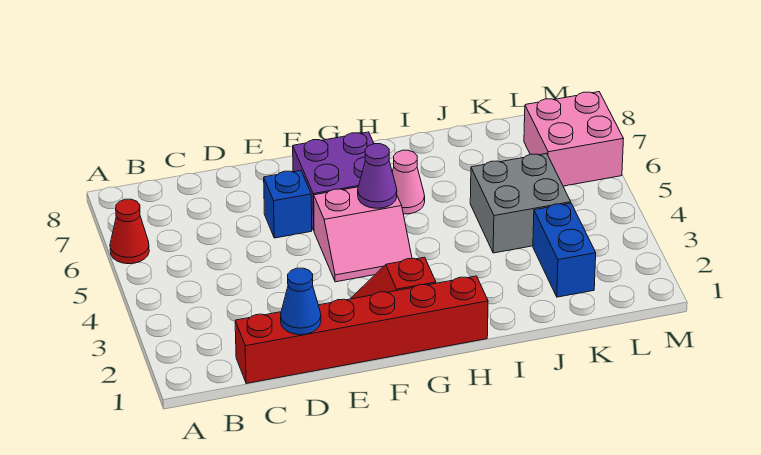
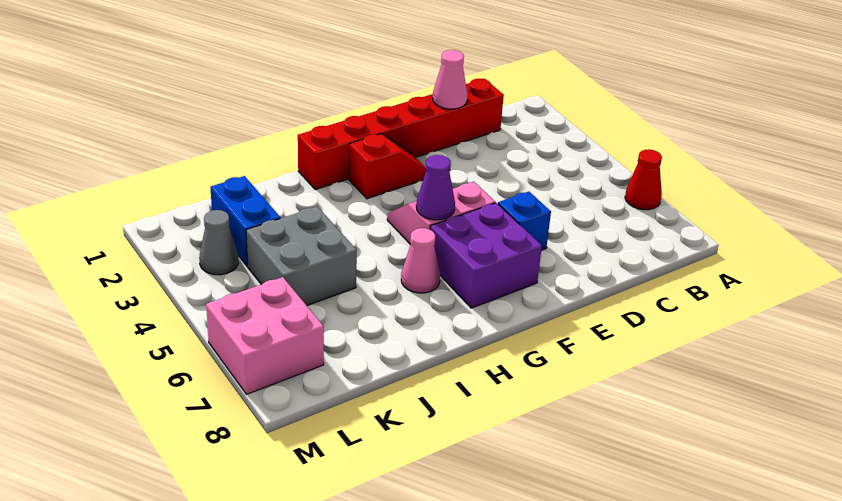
blue cone D1 level 2 -> pink cone D1 level 2
none -> grey cone L3 level 1

